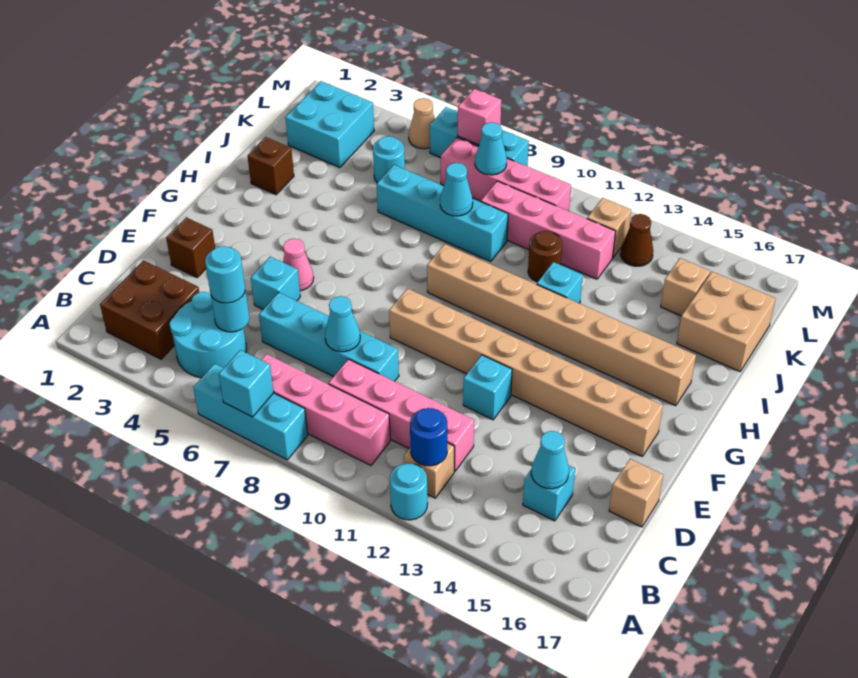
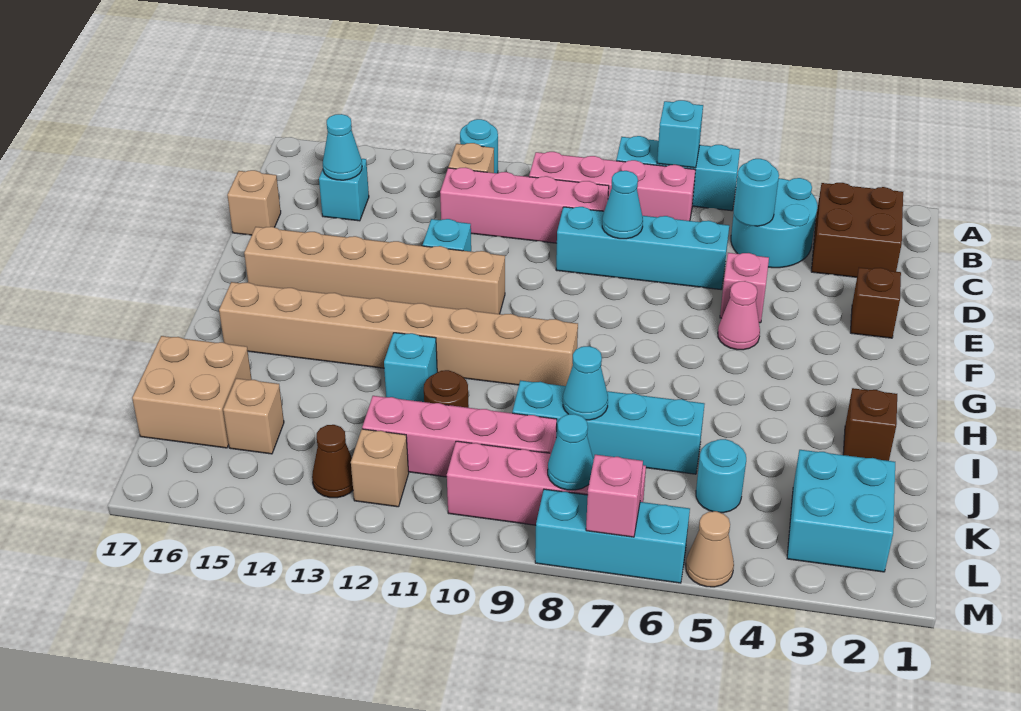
blue round brick B12 level 2 -> none
cyan round brick C5 level 3 -> none
cyan brick E5 level 1 -> pink brick E5 level 1
tan brick F9:F16 level 1 -> tan brick F11:F16 level 1

